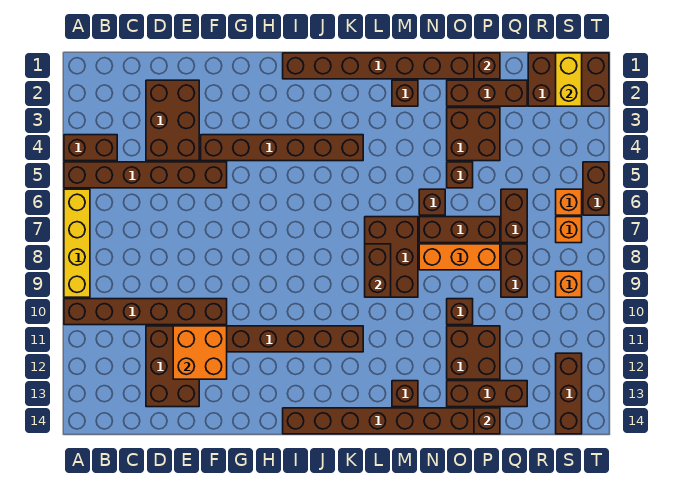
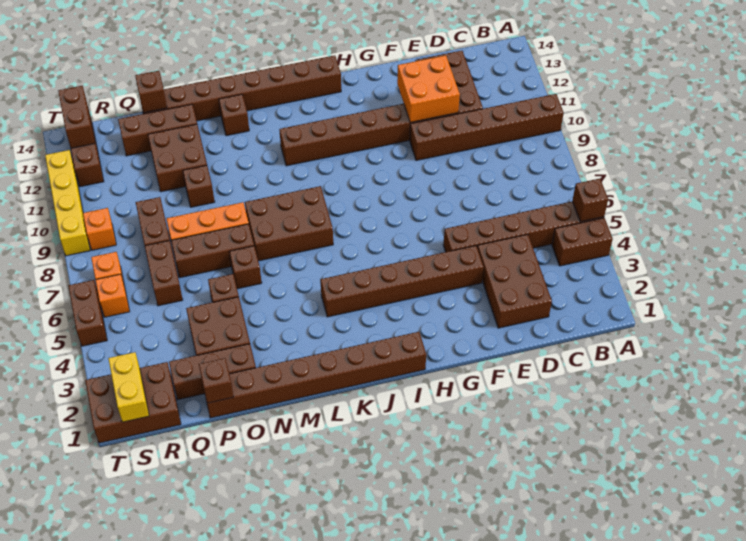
yellow brick A6:A9 level 1 -> yellow brick T9:T12 level 1
brown brick L7:M9 level 1 -> brown brick K7:M8 level 1
brown brick L8:L9 level 2 -> brown brick S13:S14 level 2
brown brick M2 level 1 -> brown brick A5 level 2

